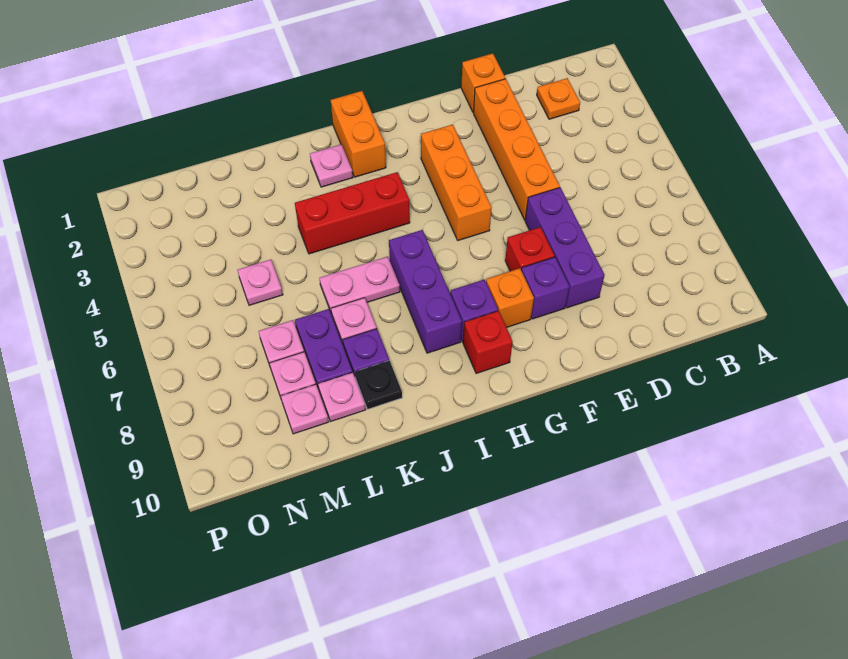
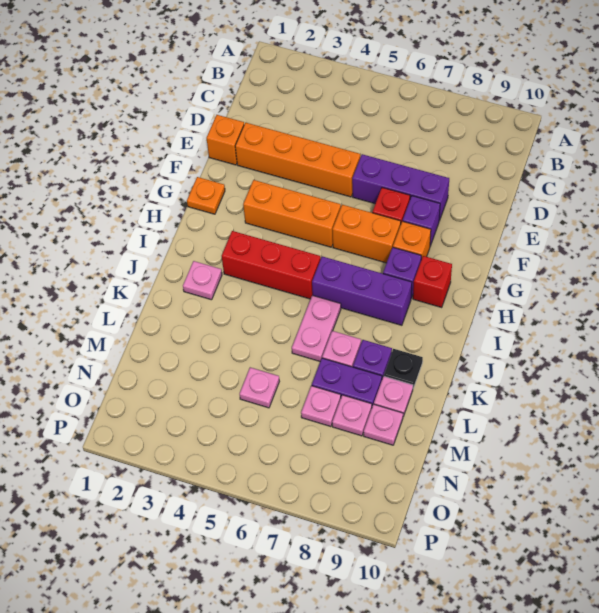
orange plate C2 level 1 -> orange plate G1 level 1
orange brick I1:I2 level 1 -> orange brick G6:G7 level 1
red brick I4:K4 level 1 -> red brick I3:I5 level 1

